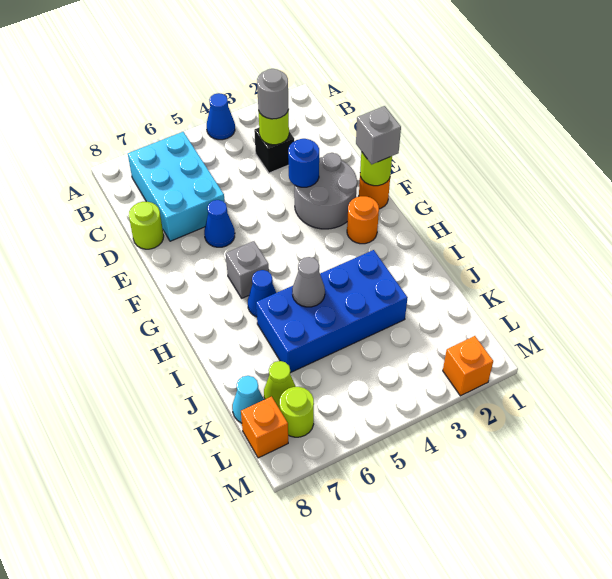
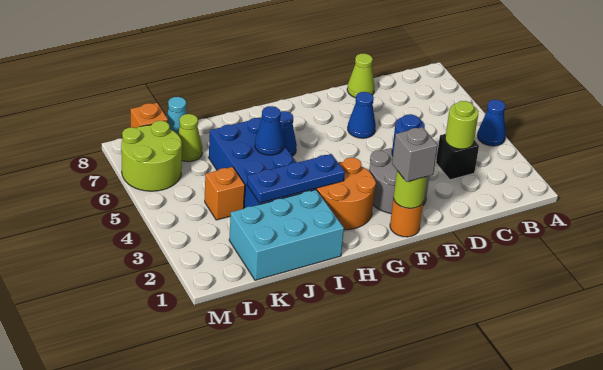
cyan brick B6:D7 level 1 -> cyan brick I1:K2 level 1
grey round brick C3 level 3 -> none
lime round brick D8 level 1 -> lime cone D8 level 1
orange round brick G2 level 1 -> orange round brick G2:H3 level 1
grey brick G6 level 1 -> none
none -> blue plate H3:J3 level 2
grey cone I5 level 2 -> blue cone I5 level 2
lime round brick L7 level 1 -> lime round brick L6:M7 level 1
orange brick M2 level 1 -> orange brick K4 level 1

